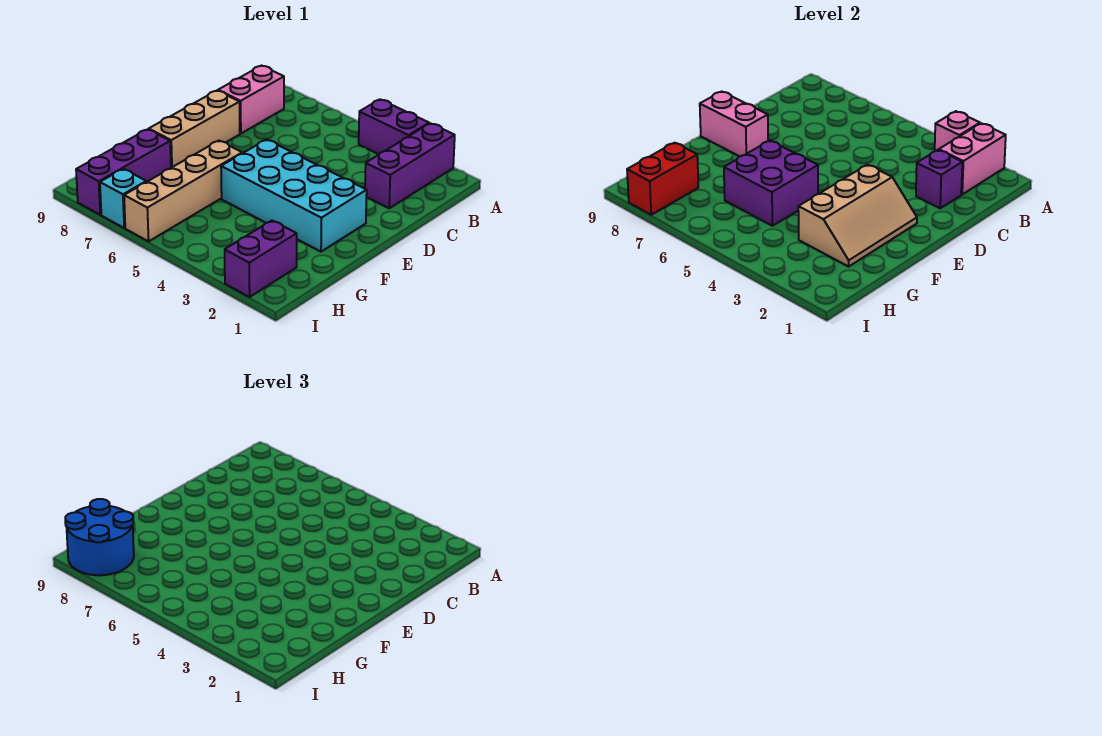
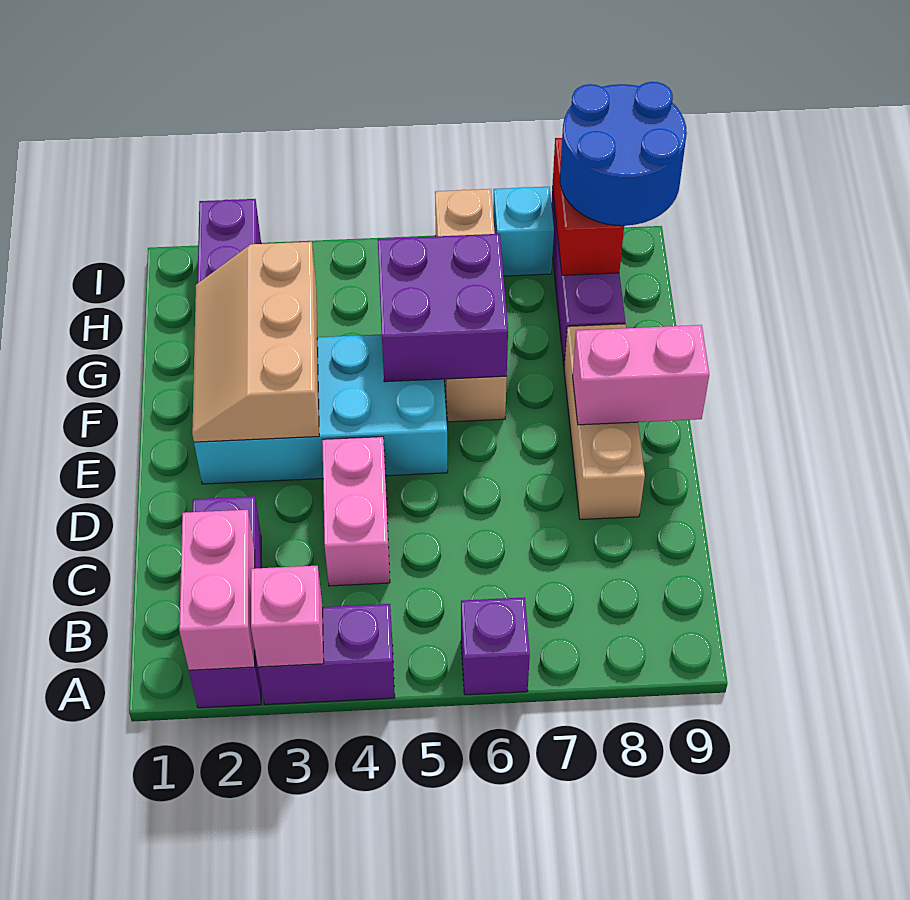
pink brick B8:C8 level 1 -> pink brick C4:D4 level 1
purple brick C2 level 2 -> purple brick A6 level 1

